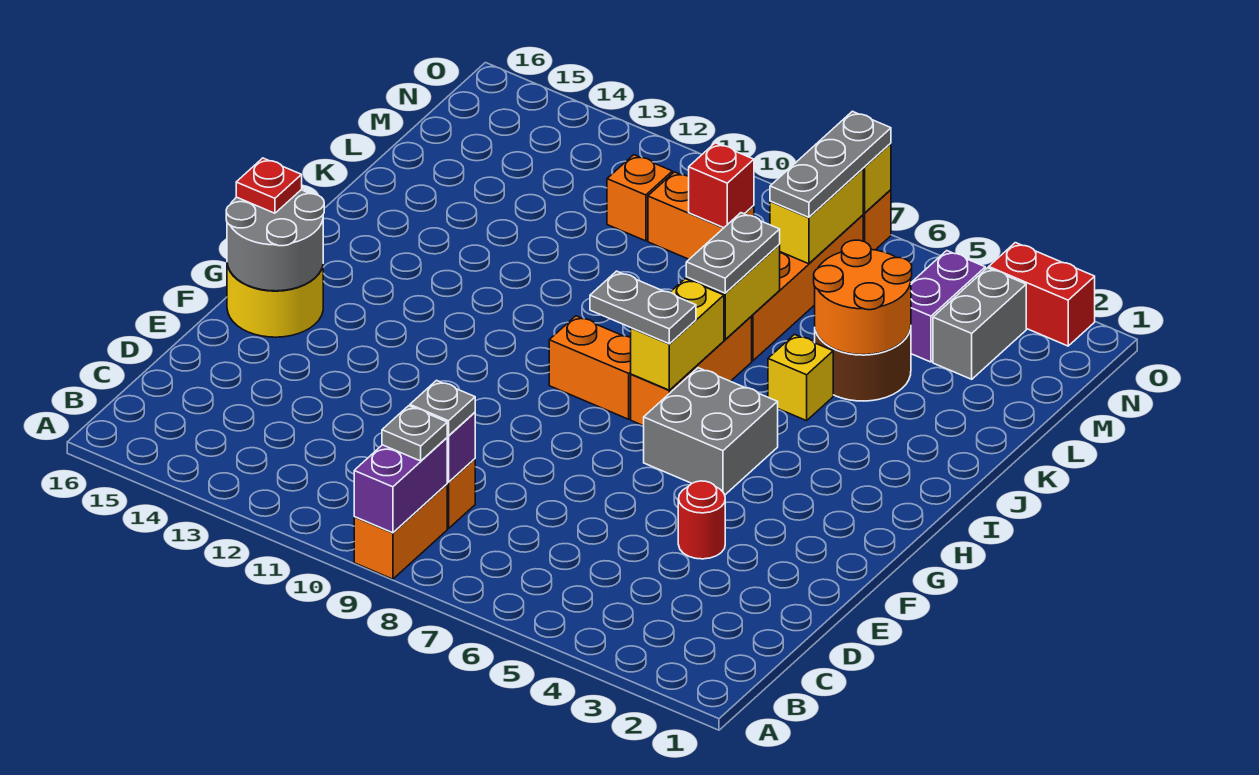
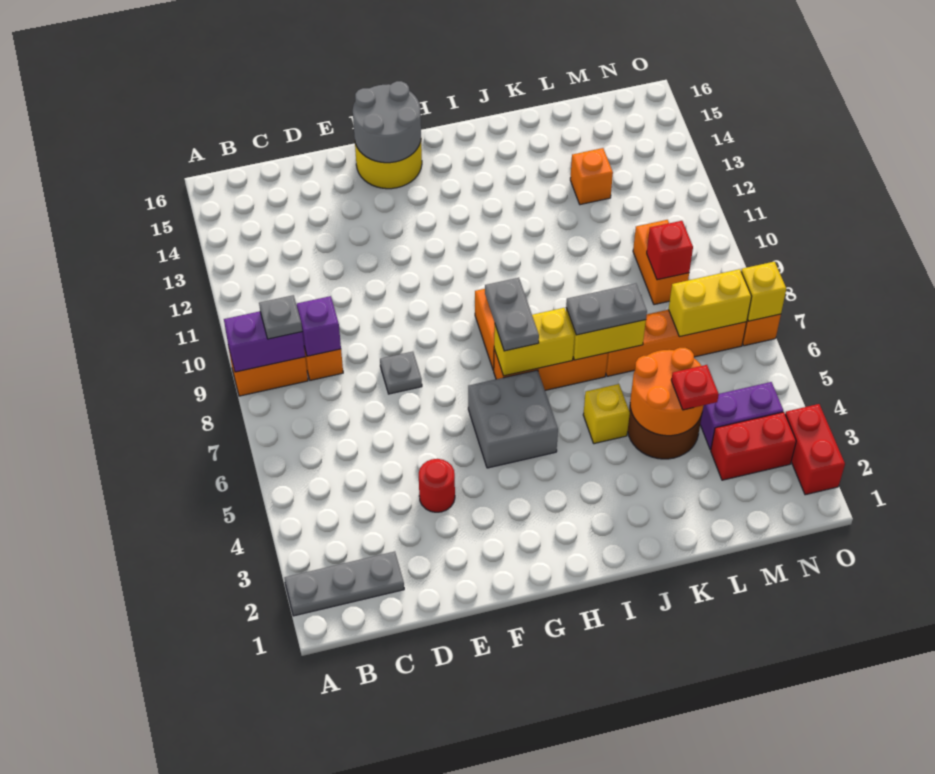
grey plate C9 level 3 -> grey plate E8 level 1
red plate G16 level 3 -> red plate L4 level 3
grey brick M3:N3 level 1 -> red brick M3:N3 level 1
grey plate M7:O7 level 3 -> grey plate A2:C2 level 1
orange brick M11 level 1 -> orange brick L13 level 1

